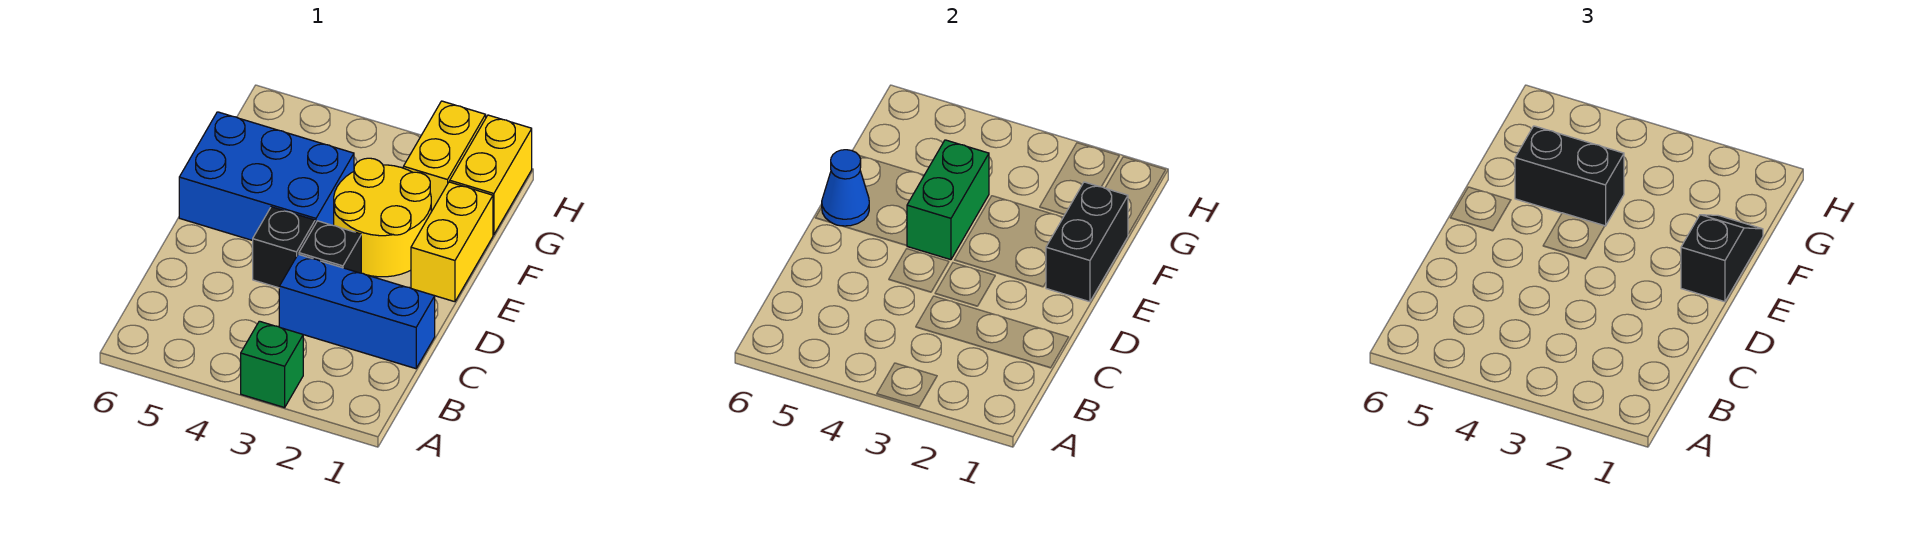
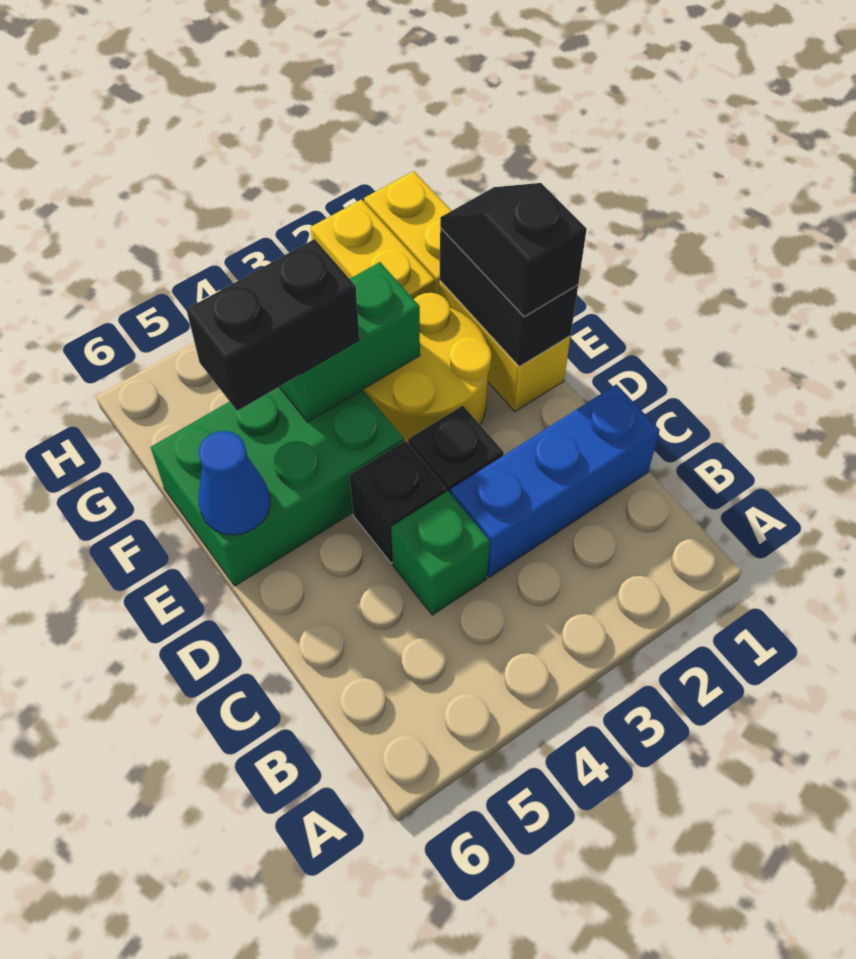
green brick A3 level 1 -> green brick C4 level 1
blue brick E4:F6 level 1 -> green brick E4:F6 level 1
green brick E4:F4 level 2 -> green brick F3:F4 level 2

